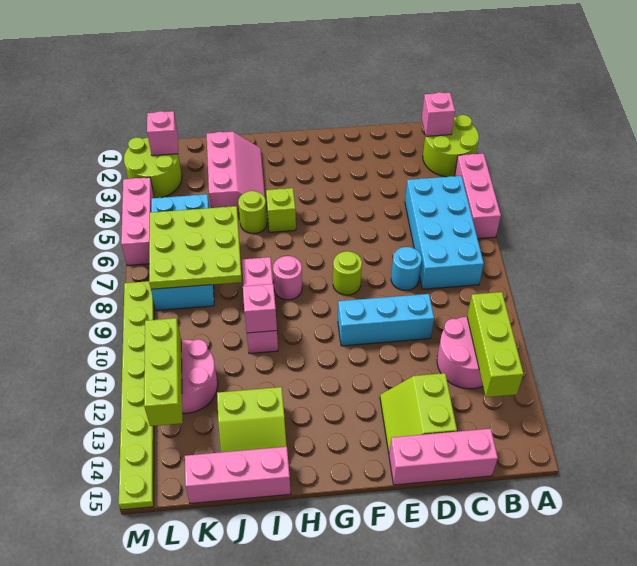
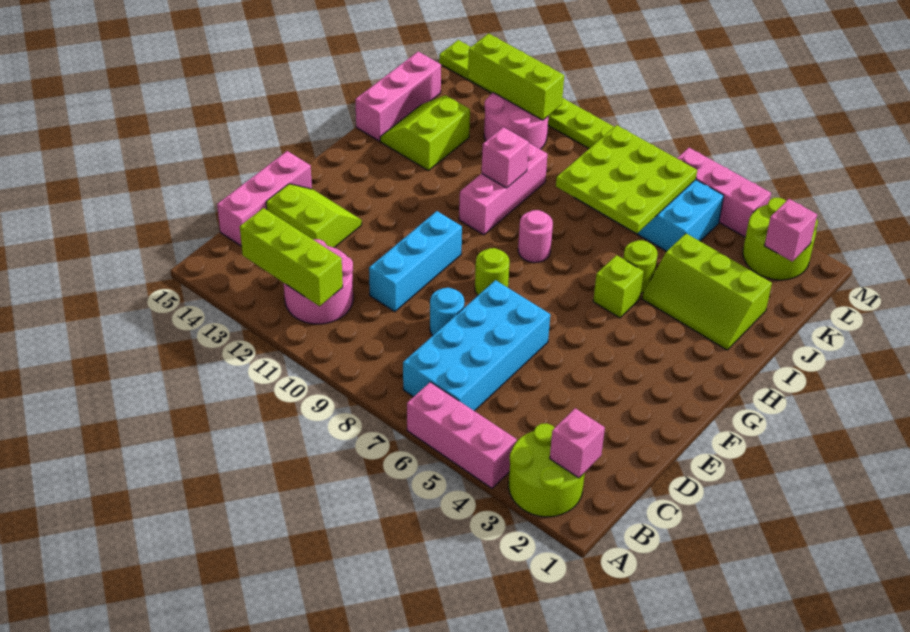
cyan brick B5:C8 level 1 -> cyan brick B6:E7 level 1
pink slope I2:J4 level 1 top J -> lime slope I2:J4 level 1 top J
pink brick I8:I10 level 1 -> pink brick H10:J10 level 1

